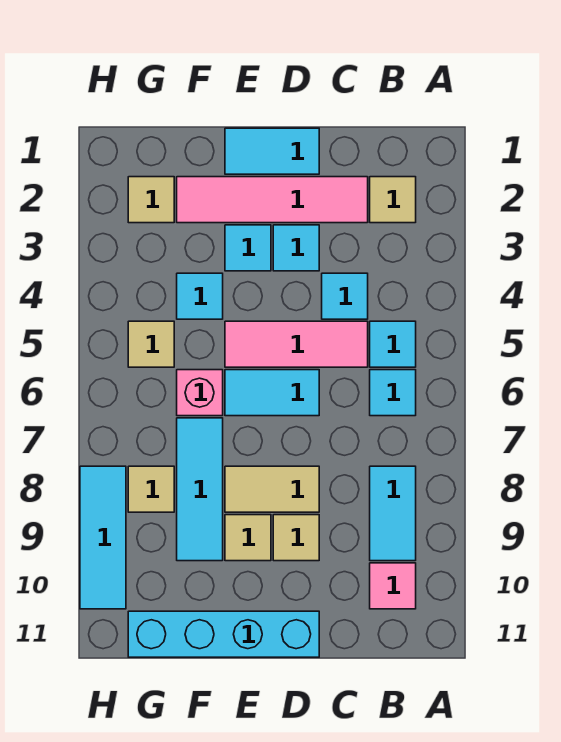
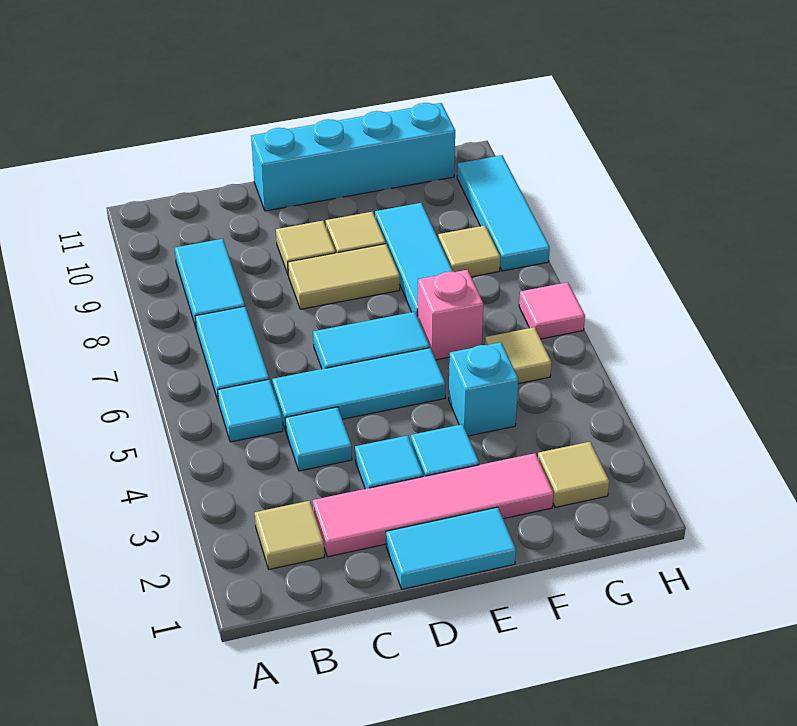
cyan tile B6 level 1 -> cyan tile B6:B7 level 1
pink tile B10 level 1 -> pink tile H6 level 1
pink tile C5:E5 level 1 -> cyan tile C5:E5 level 1
cyan tile F4 level 1 -> cyan brick F4 level 1

